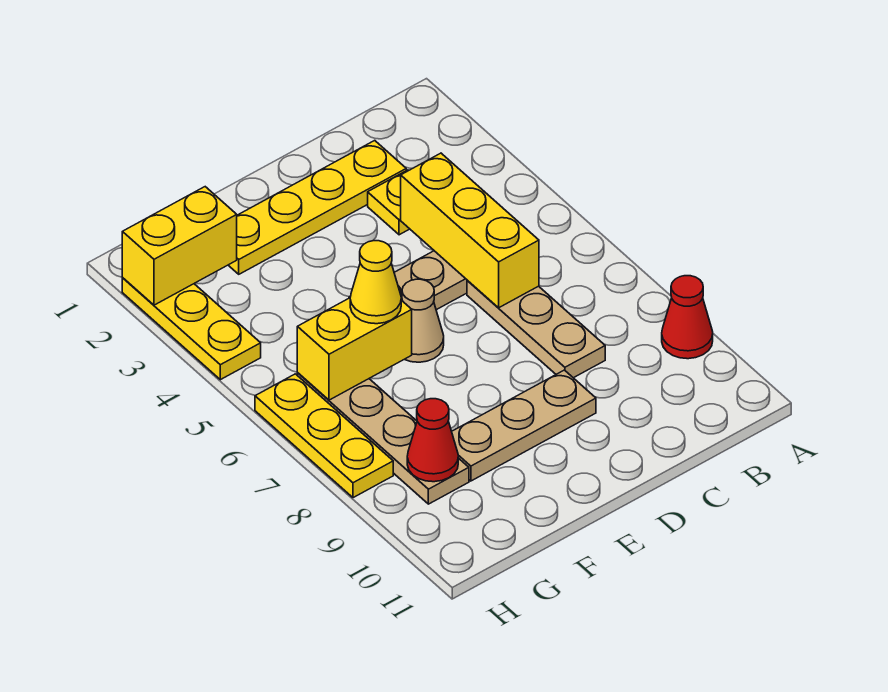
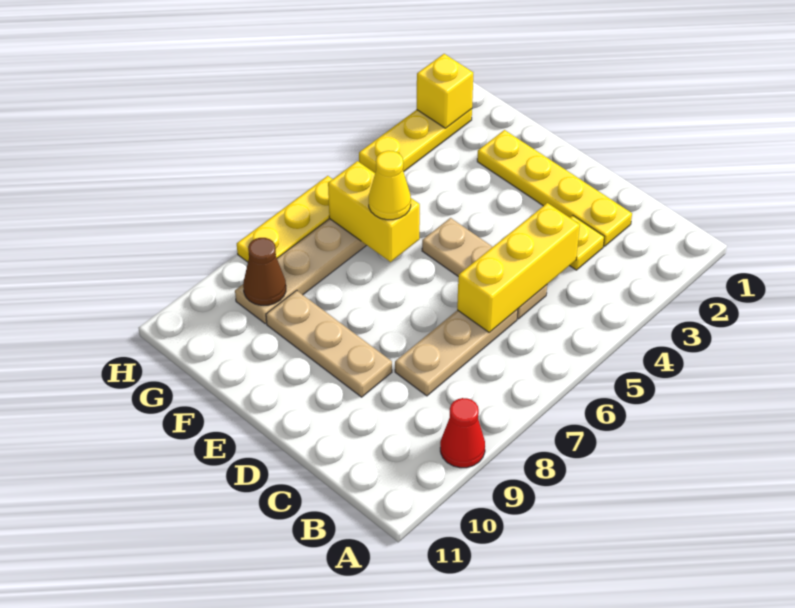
tan cone E6 level 1 -> none
yellow brick G2:H2 level 2 -> yellow brick H2 level 2
red cone G9 level 2 -> brown cone G9 level 2

